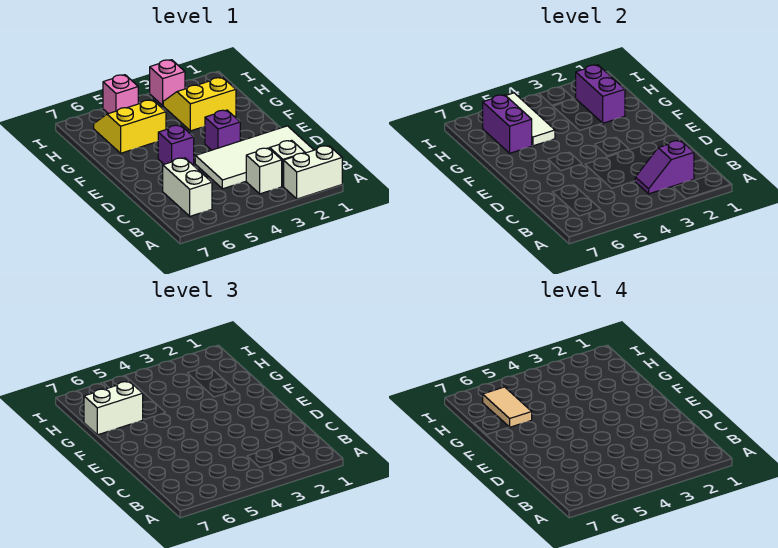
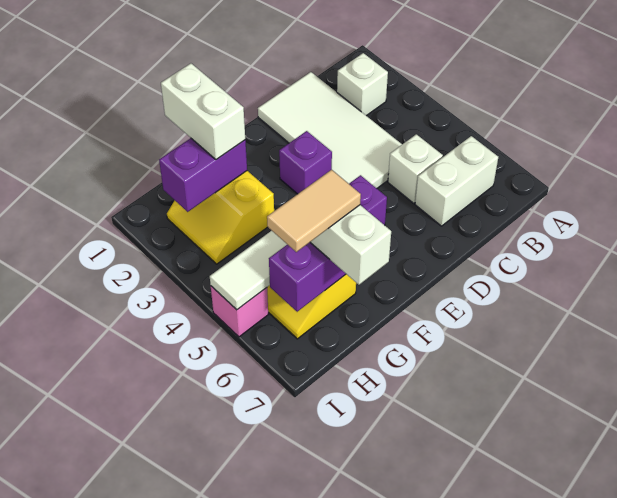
white brick A1:A2 level 1 -> white brick G1:G2 level 3
purple slope B2:B3 level 2 top 2 -> none
white brick B3 level 1 -> white brick C5 level 1
pink brick I3 level 1 -> none

